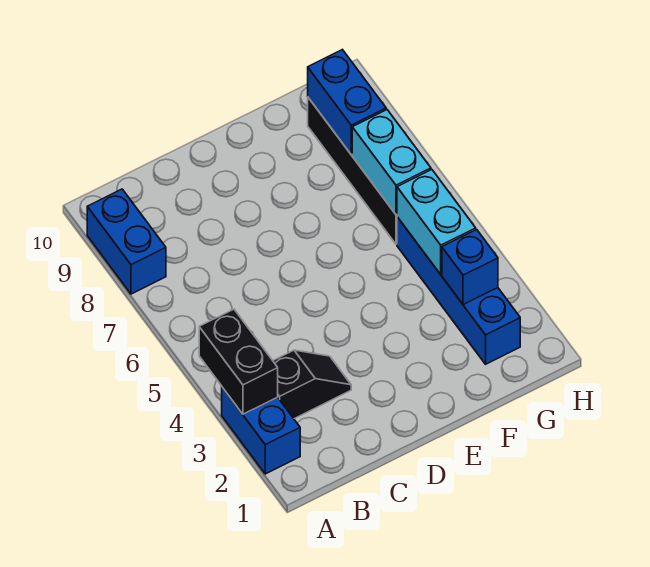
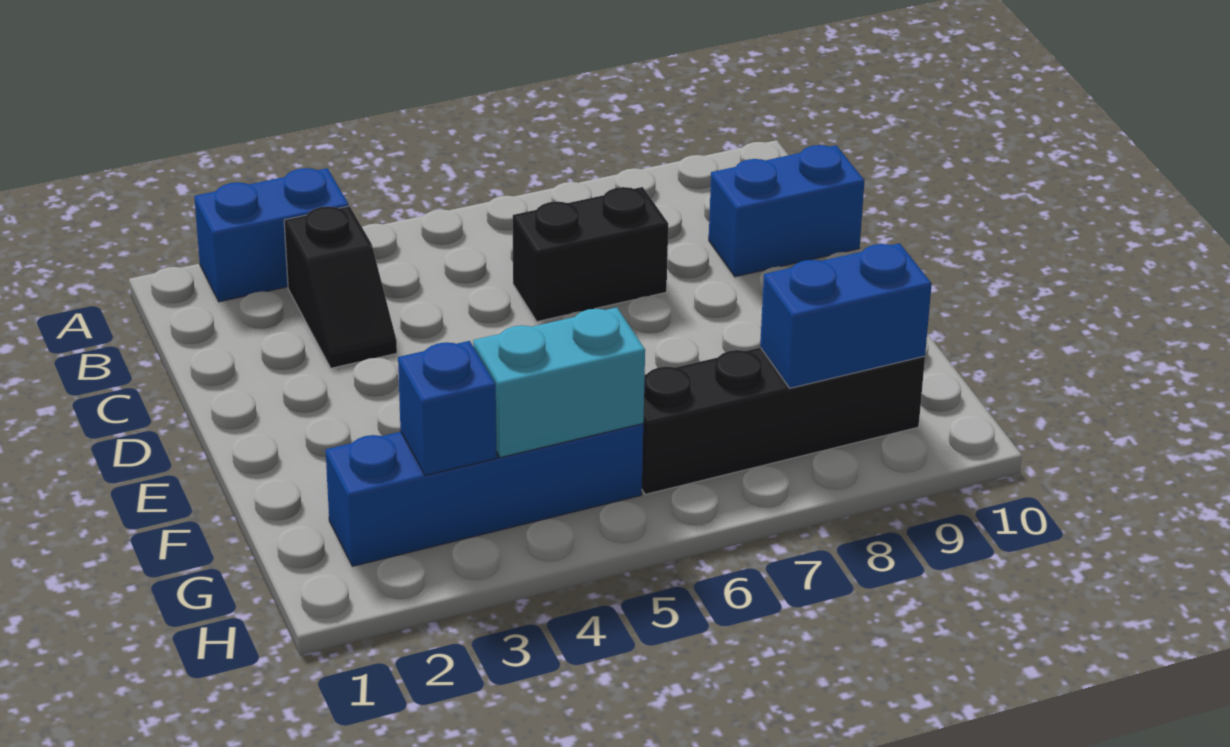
black brick A3:A4 level 2 -> black brick C6:C7 level 1
blue brick A8:A9 level 1 -> blue brick C9:C10 level 1
cyan brick G6:G7 level 2 -> none

